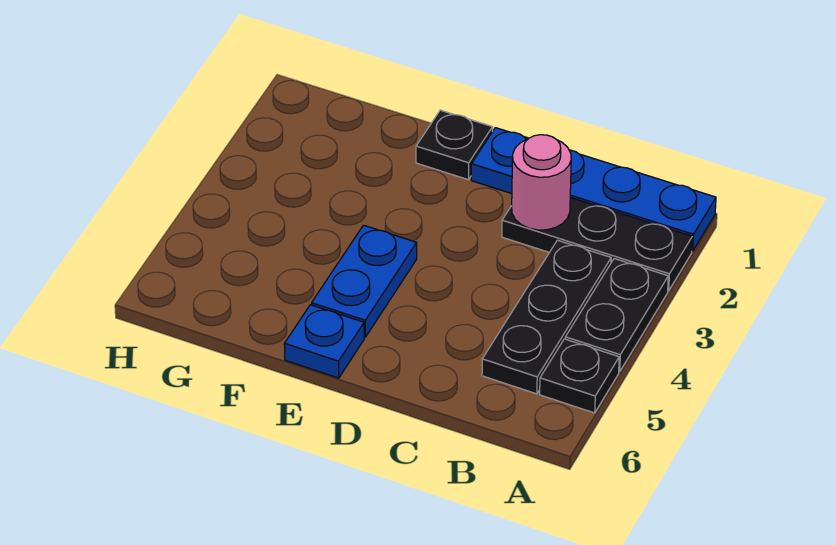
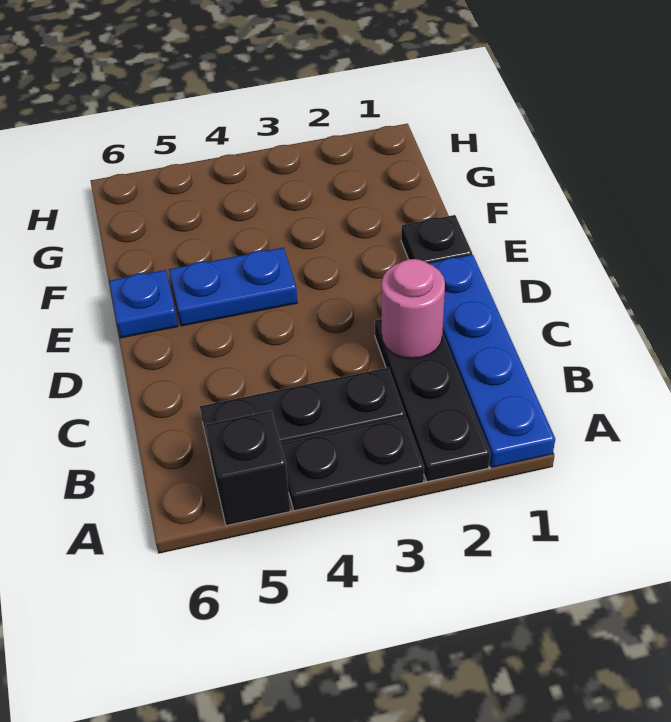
black plate A5 level 1 -> black brick A5 level 1

